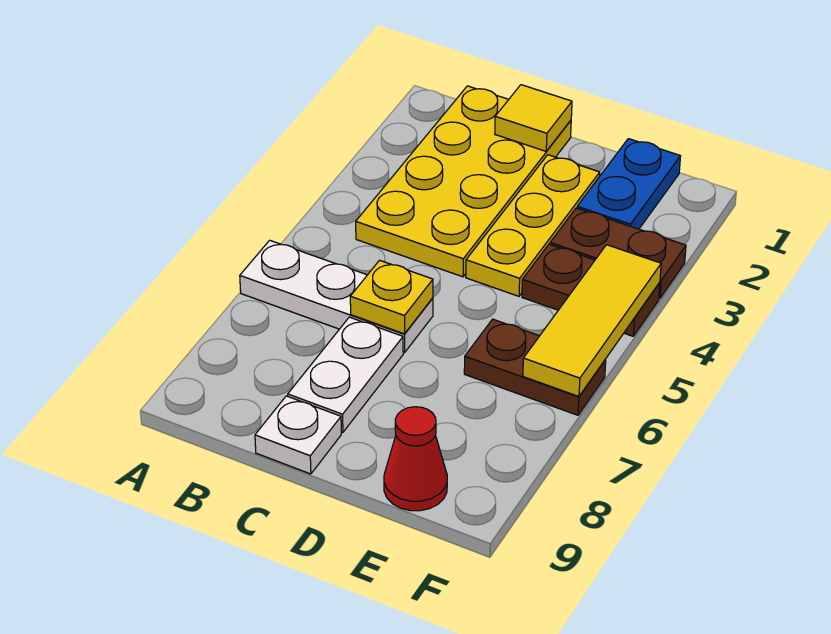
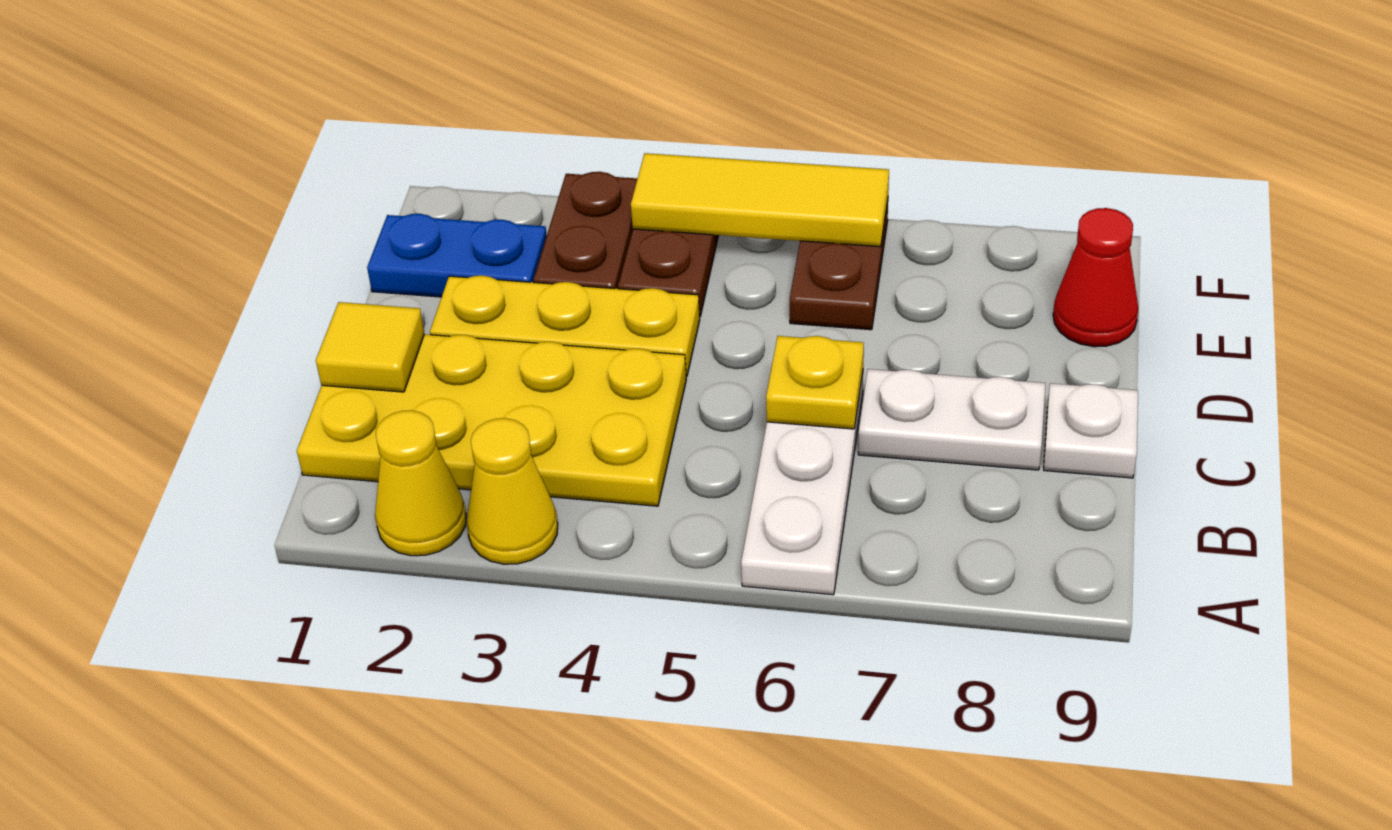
none -> yellow cone A2 level 1
none -> yellow cone A3 level 1

